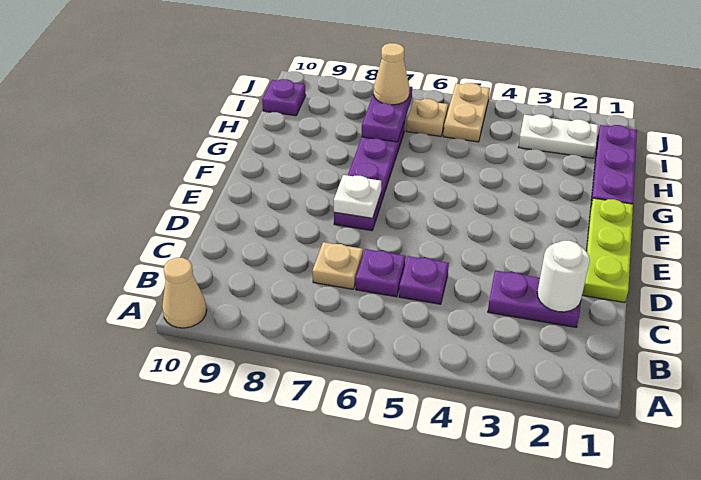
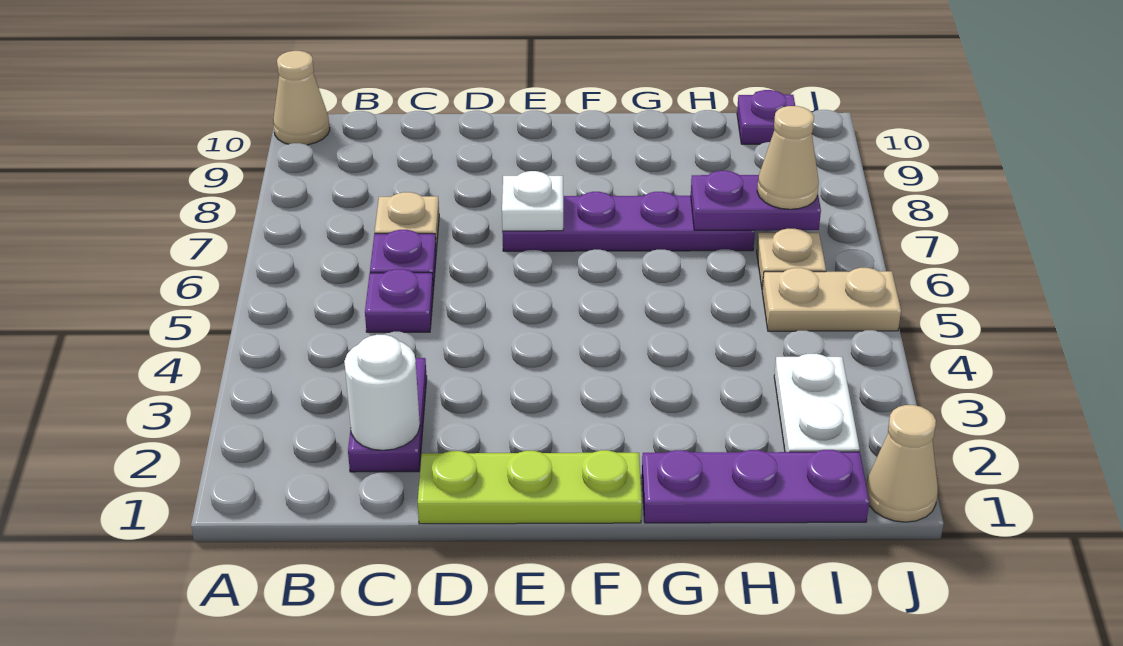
none -> tan cone J1 level 1

